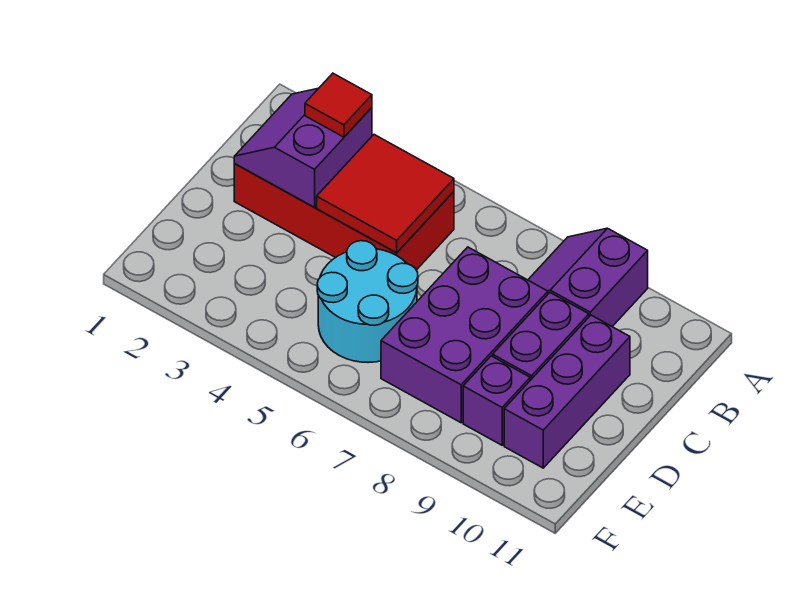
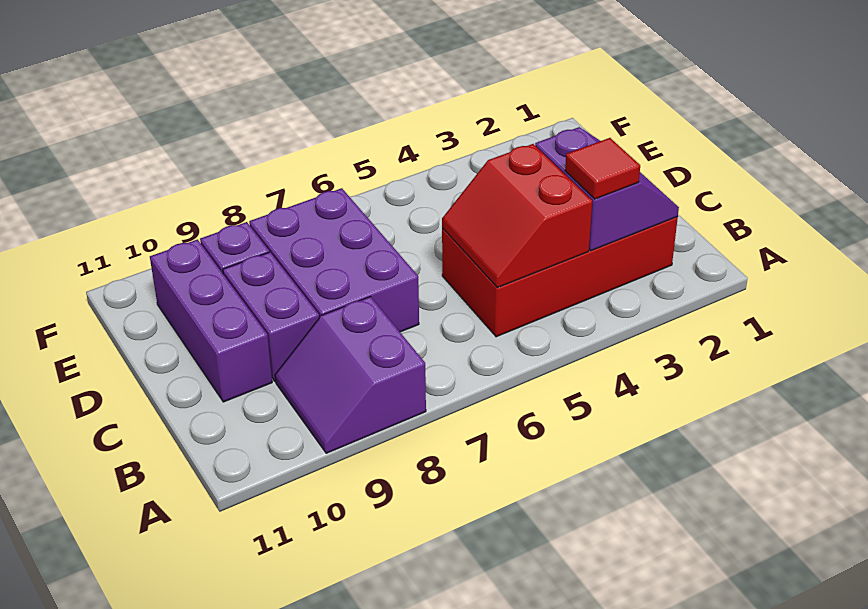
purple slope A8:B9 level 1 top 9 -> purple slope A8:B9 level 1 top 8
red tile B4:C5 level 2 -> red slope B4:C5 level 2 top 4
cyan round brick D5:E6 level 1 -> none

